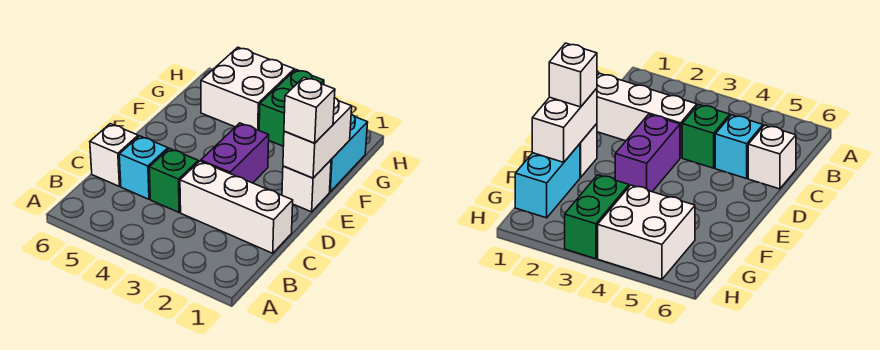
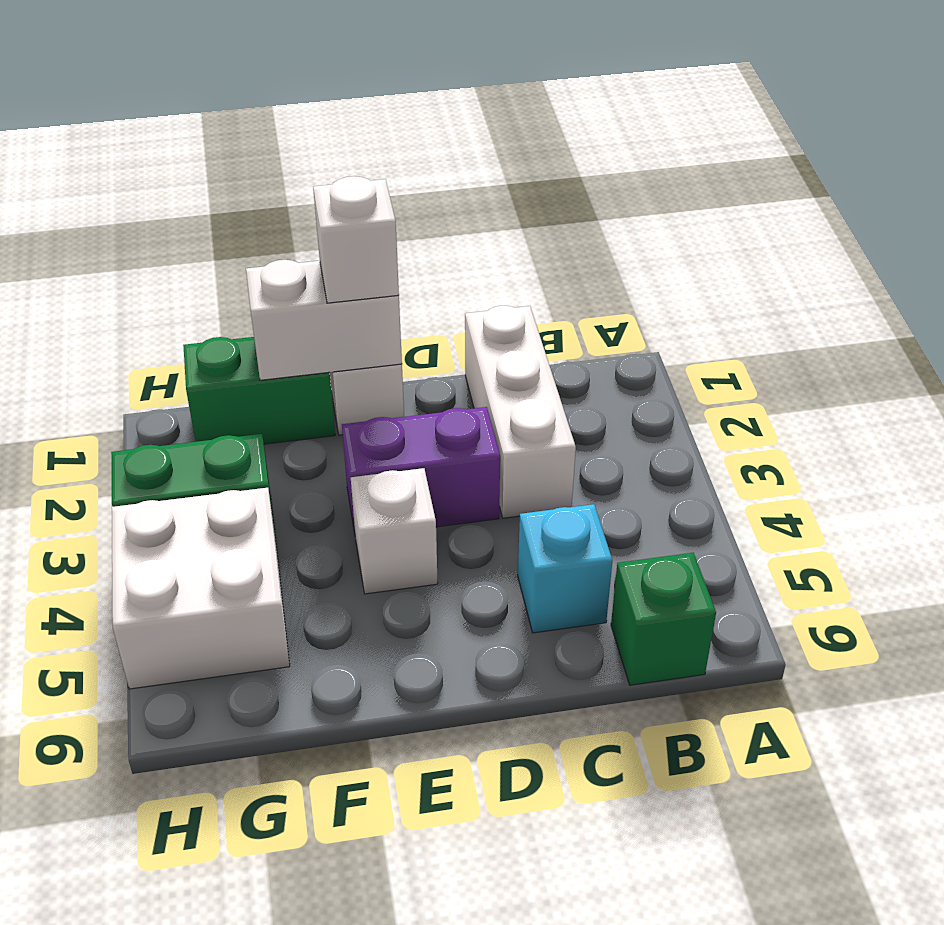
green brick C4 level 1 -> green brick B6 level 1
white brick C6 level 1 -> white brick E4 level 1
cyan brick F1:G1 level 1 -> green brick F1:G1 level 1

